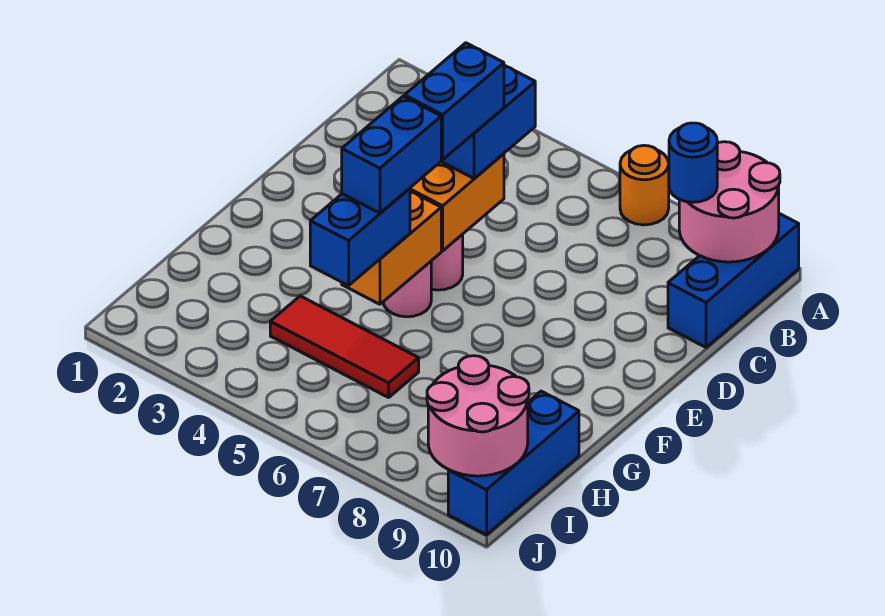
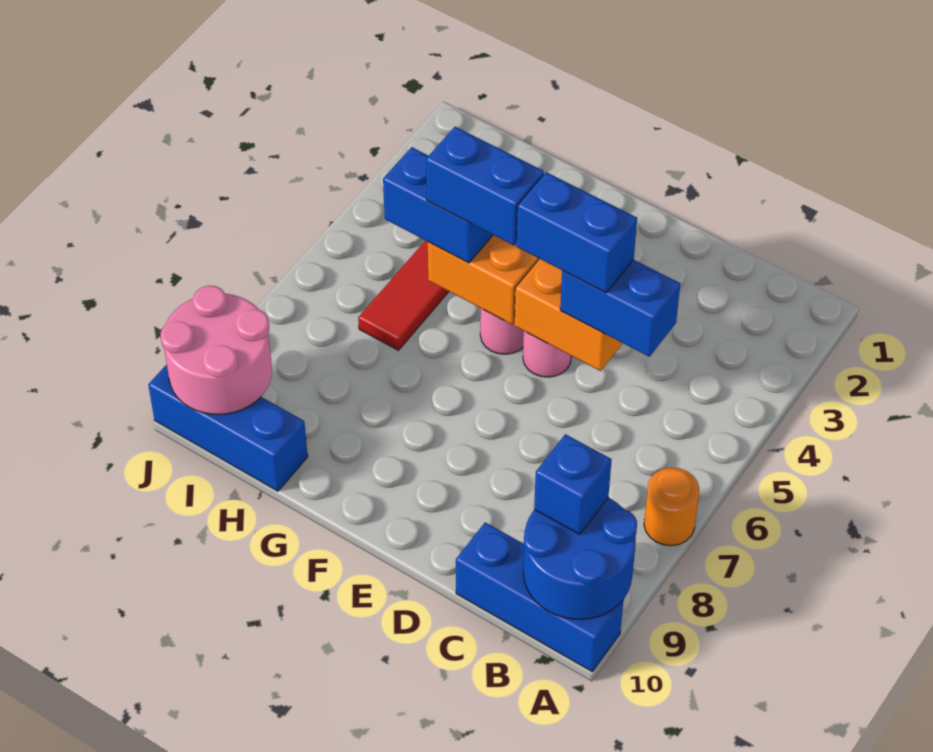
pink round brick A9:B10 level 2 -> blue round brick A9:B10 level 2
blue round brick B9 level 3 -> blue brick B9 level 3

